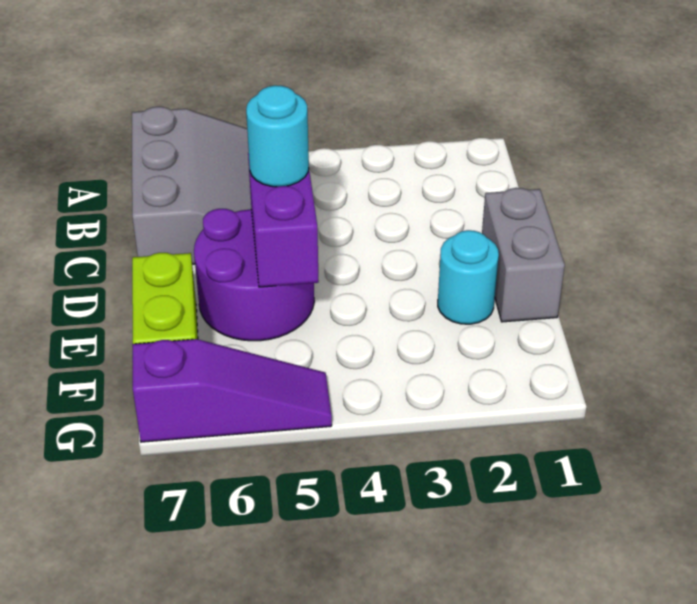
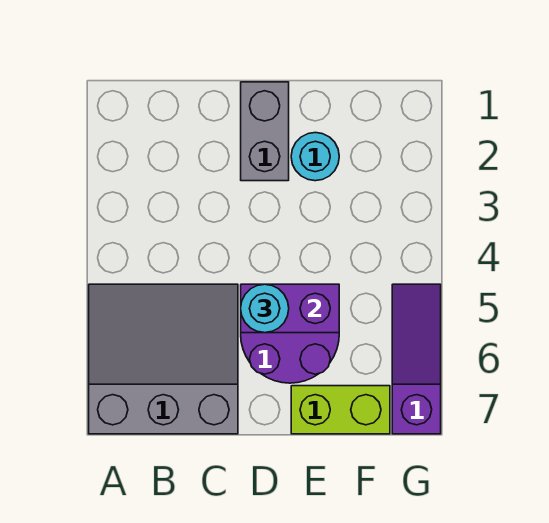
grey brick D1:E1 level 1 -> grey brick D1:D2 level 1

